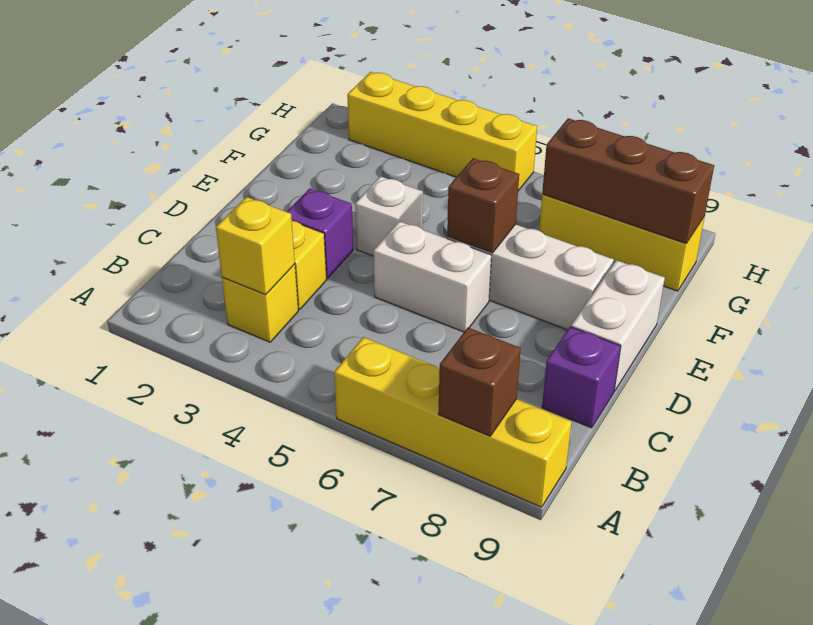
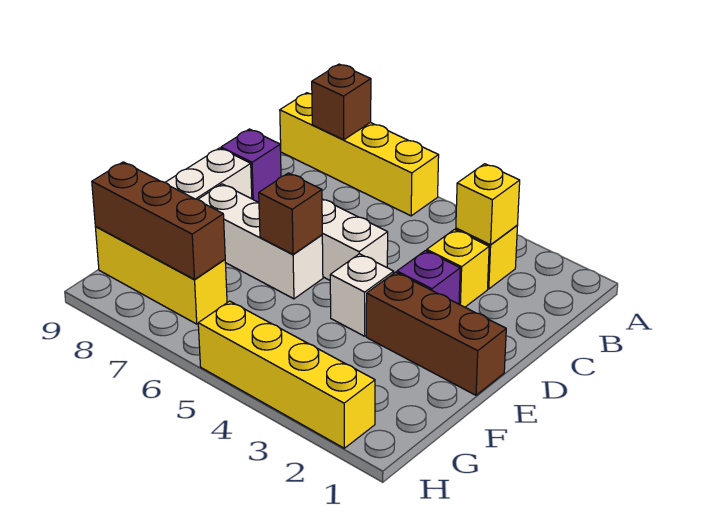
none -> brown brick E1:E3 level 1

